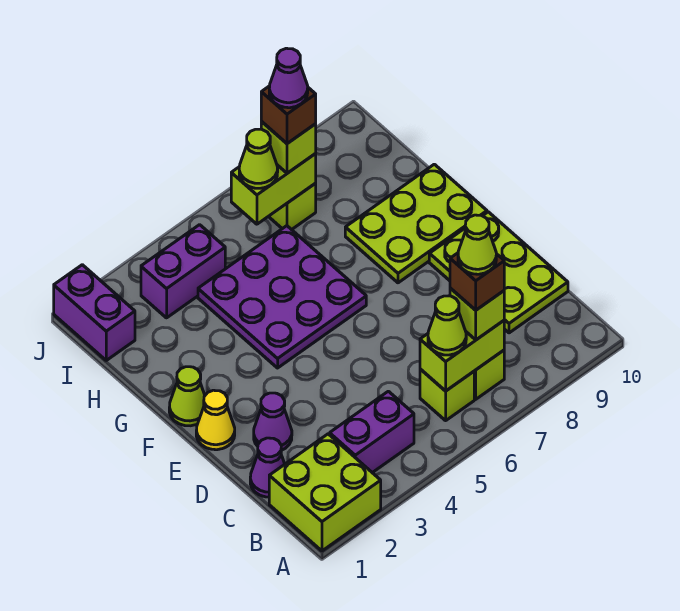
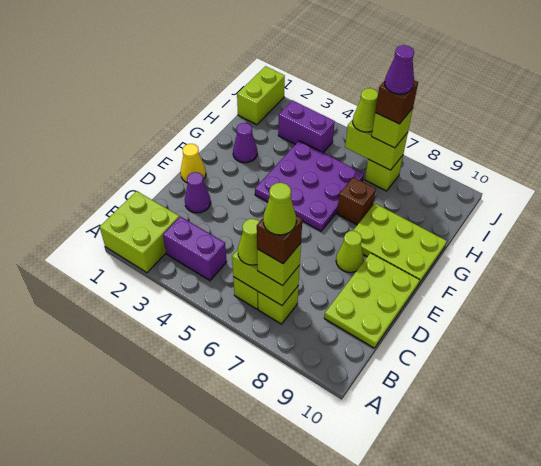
purple cone C1 level 1 -> purple cone G2 level 1
lime cone F1 level 1 -> lime cone E8 level 1
none -> brown brick G7 level 1
purple brick I1:J1 level 1 -> lime brick I1:J1 level 1

